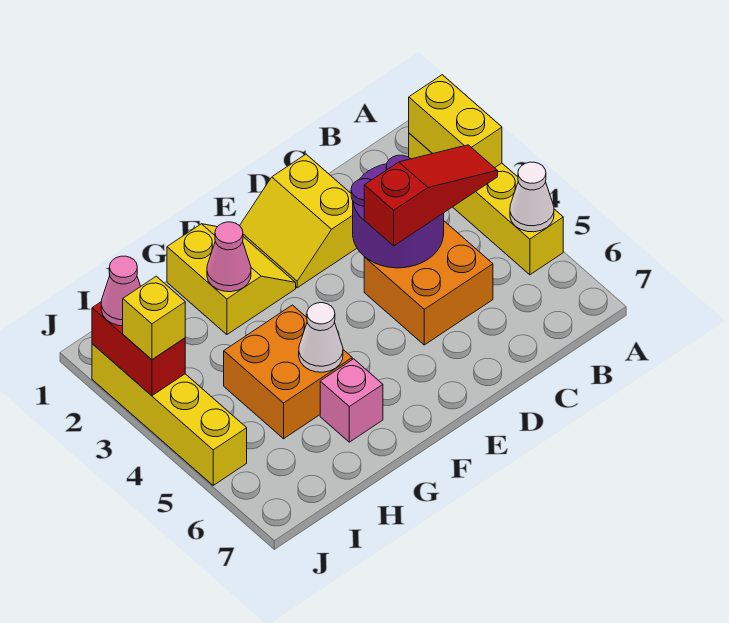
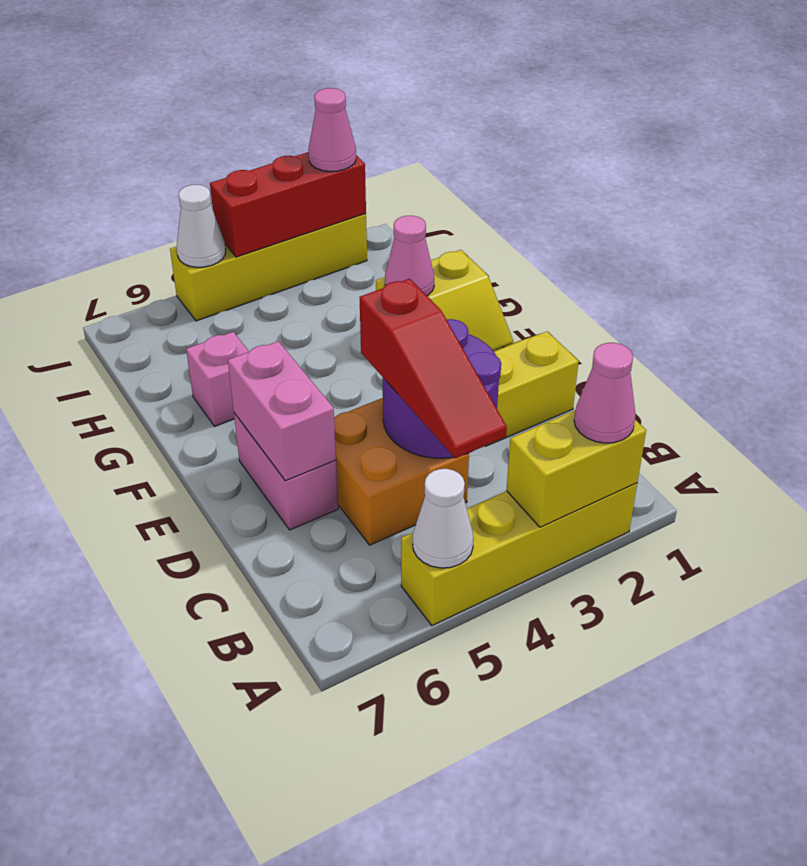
none -> pink cone A2 level 3
none -> pink brick D6:E6 level 1
none -> pink brick D6:E6 level 2
orange brick G4:H5 level 1 -> none
white cone G5 level 2 -> white cone J5 level 2
red brick J2:J3 level 2 -> red brick J2:J4 level 2
yellow brick J3 level 3 -> none

